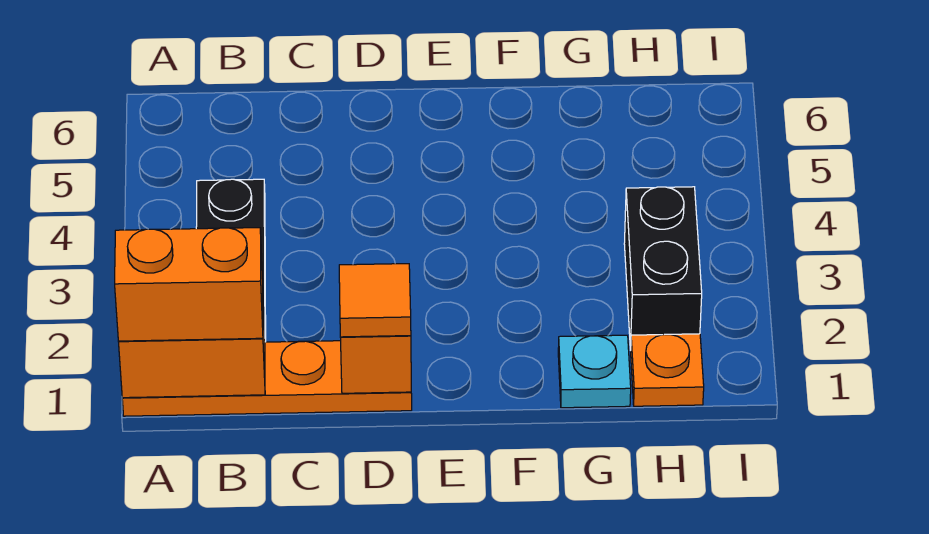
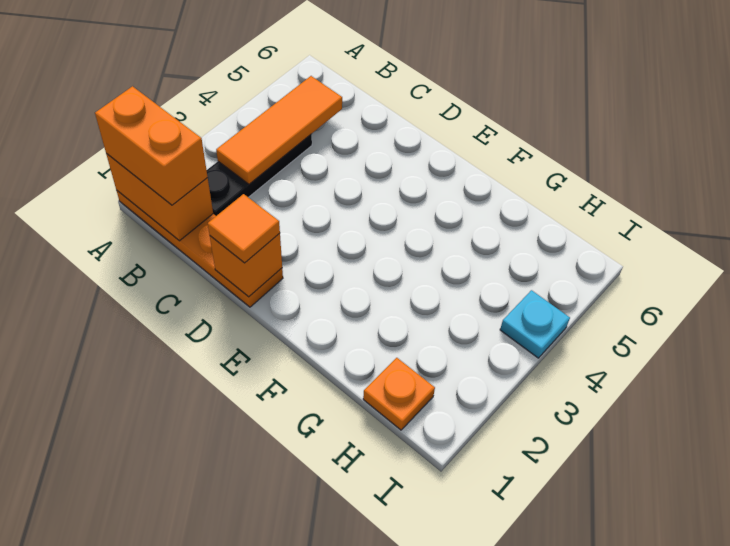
none -> orange tile B3:B5 level 2
cyan plate G1 level 1 -> cyan plate I4 level 1
black brick H2:H3 level 1 -> none

